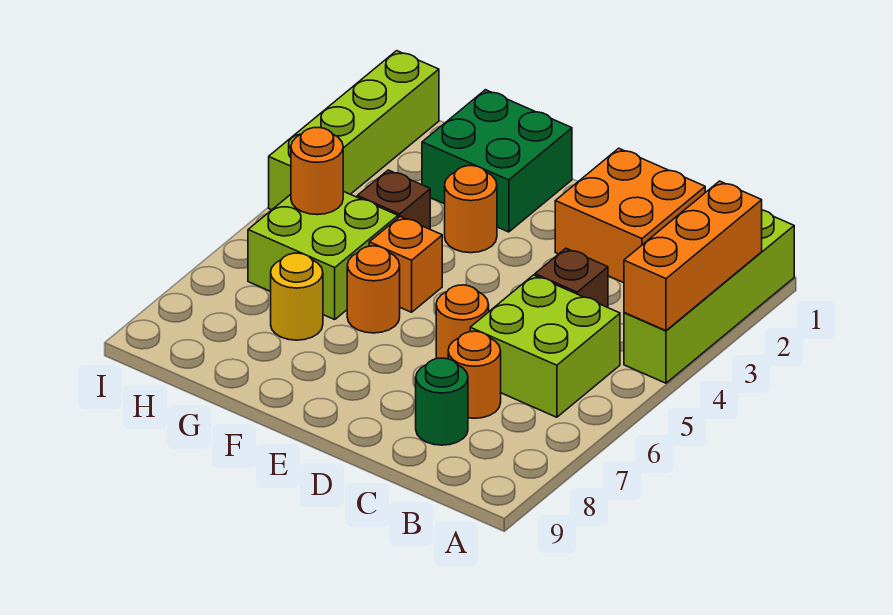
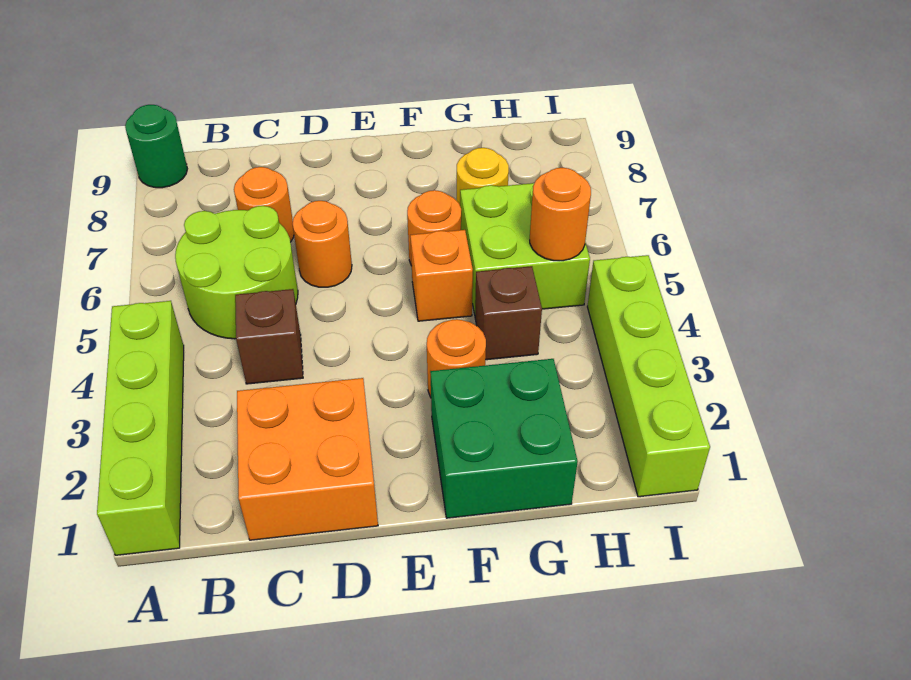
orange brick A2:A4 level 2 -> none
lime brick B5:C6 level 1 -> lime round brick B5:C6 level 1
green round brick C8 level 1 -> green round brick A9 level 1

